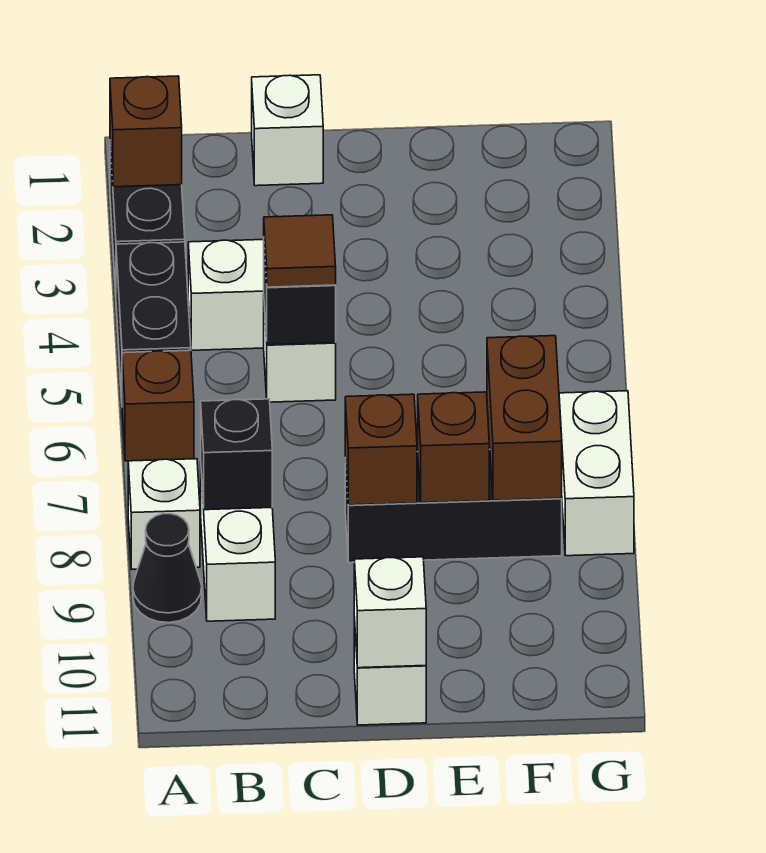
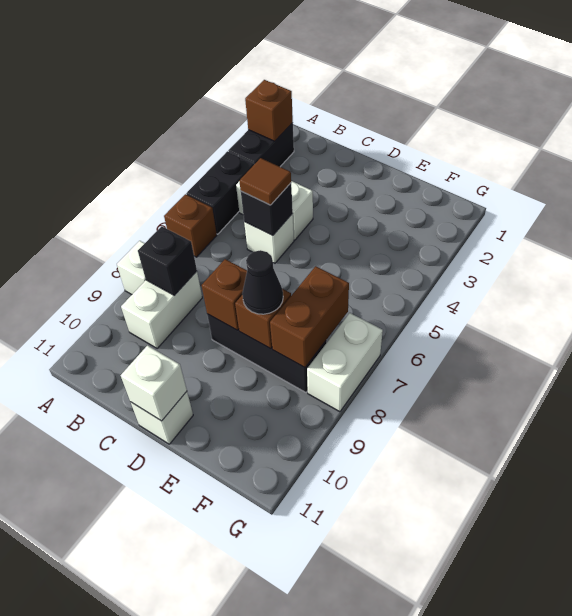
black cone A9 level 1 -> black cone E8 level 3
white brick C1 level 1 -> none

